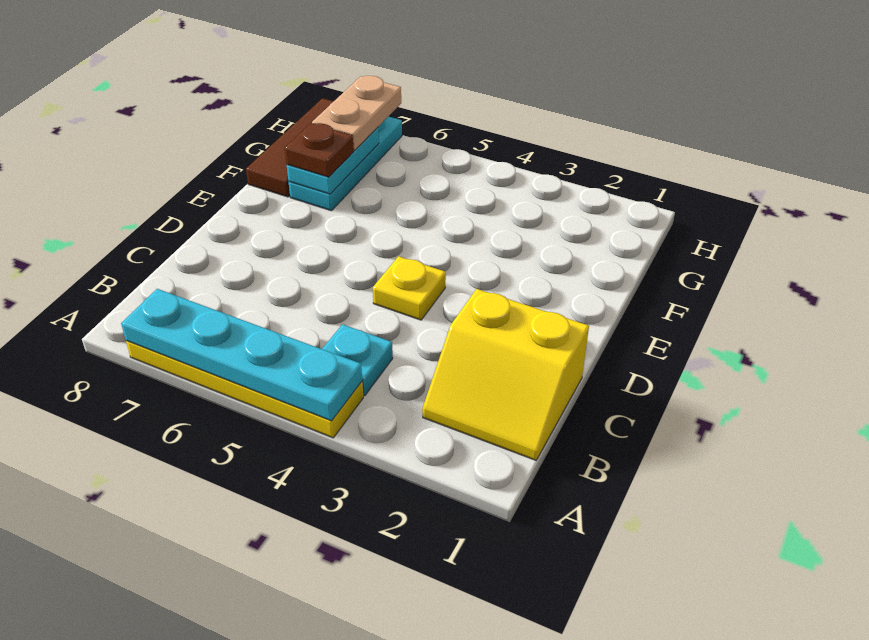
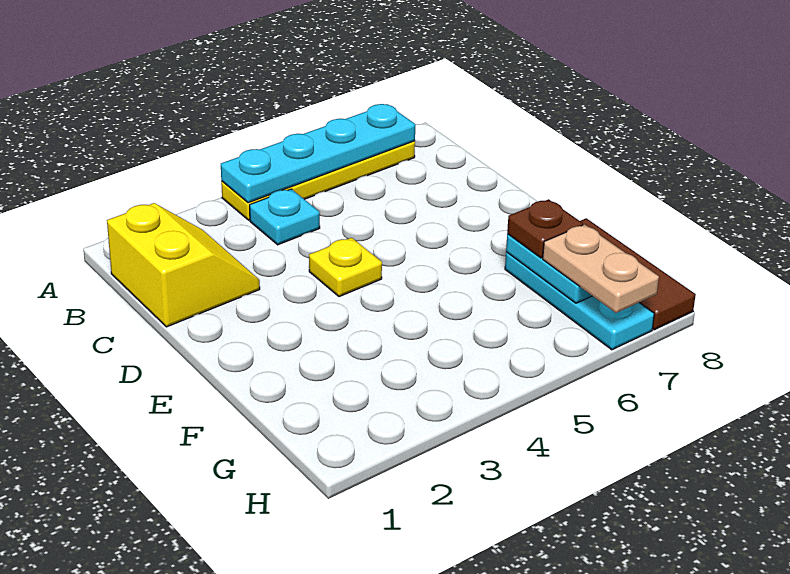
yellow slope B1:C2 level 1 top C -> yellow slope B1:C2 level 1 top 1

